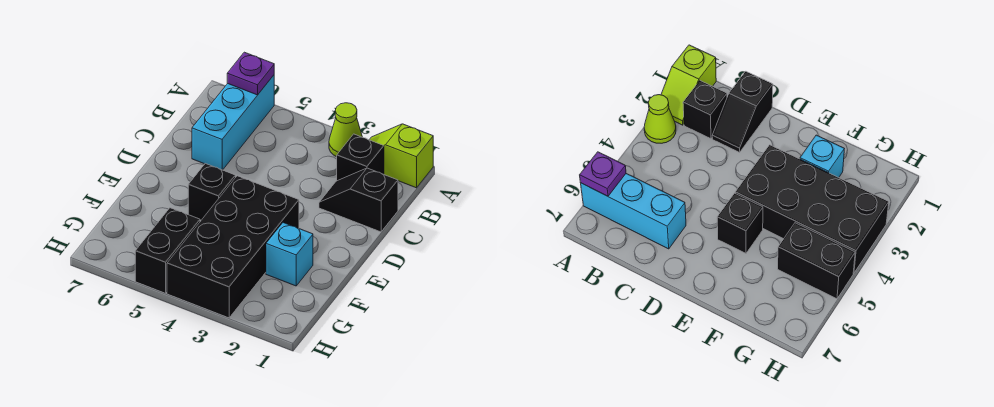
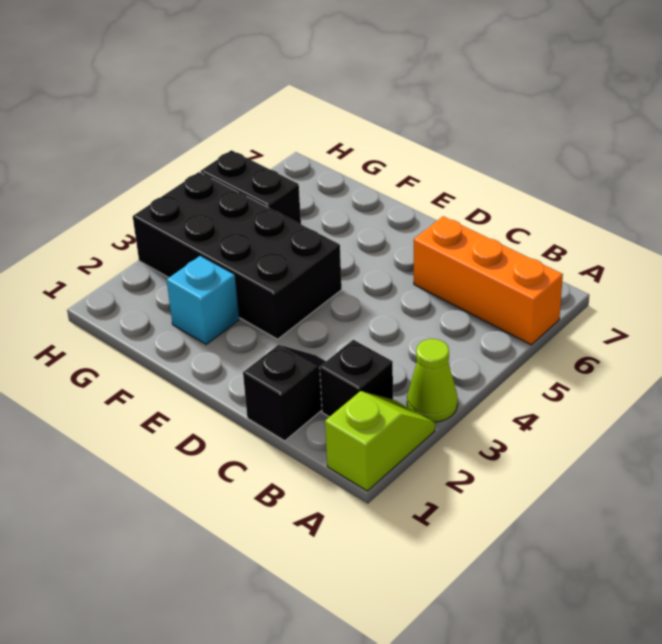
cyan brick A6:C6 level 1 -> orange brick A6:C6 level 1
purple plate A6 level 2 -> none
black brick E5 level 1 -> none

